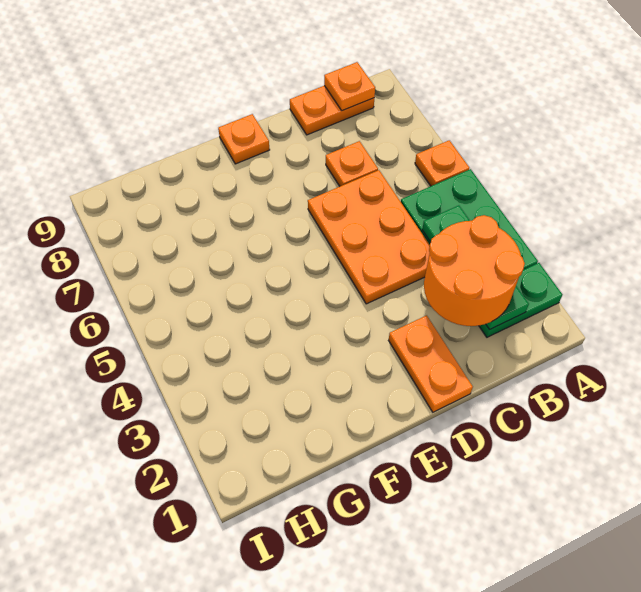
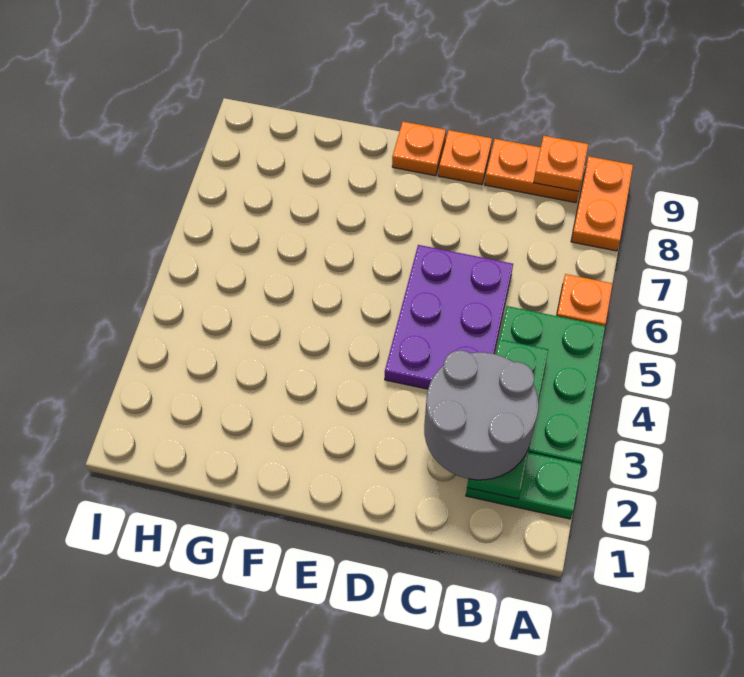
orange round brick B2:C3 level 3 -> grey round brick B2:C3 level 3
orange plate C4:D6 level 1 -> purple plate C4:D6 level 1
orange plate C7 level 1 -> orange plate D9 level 1
orange plate D1:D2 level 1 -> orange plate A8:A9 level 1

